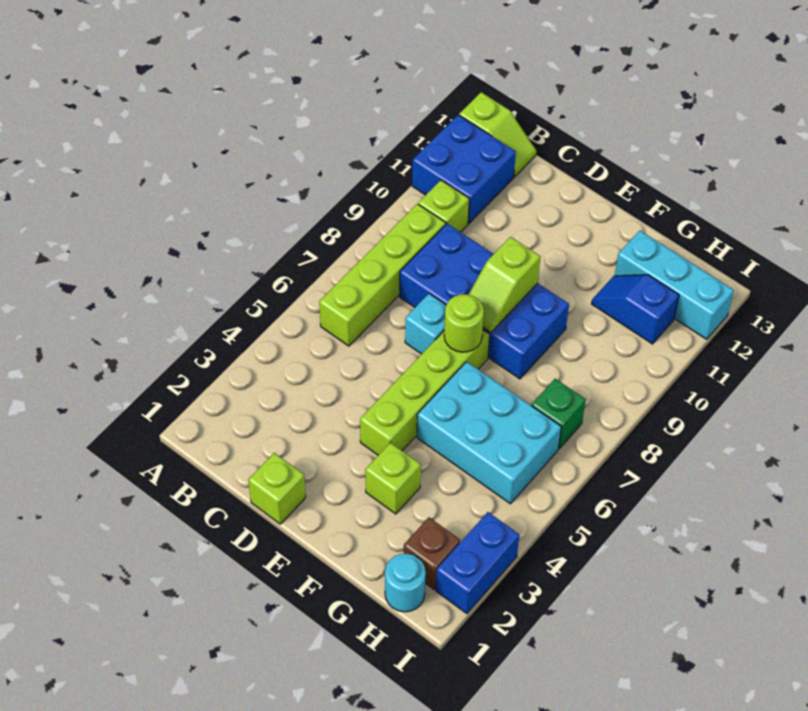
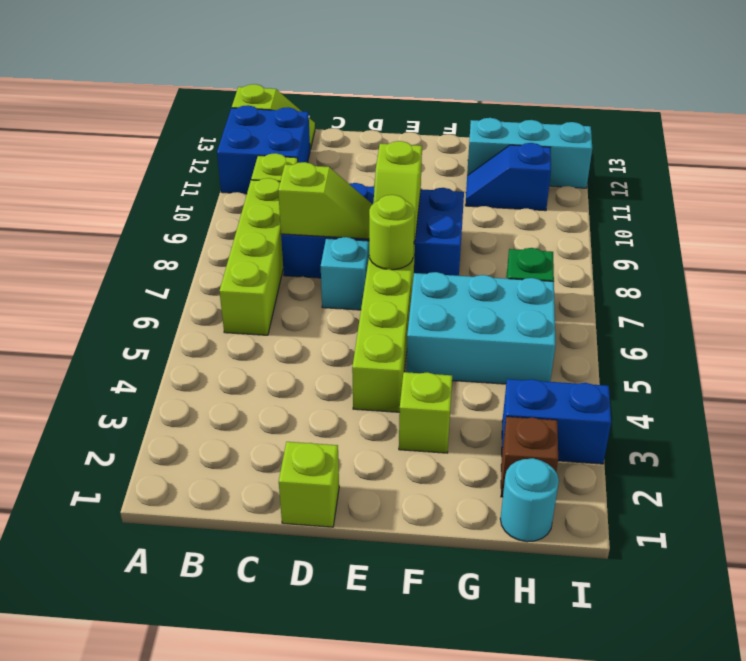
none -> lime slope C8:D8 level 2 top C
blue brick I2:I3 level 1 -> blue brick H3:I3 level 1

